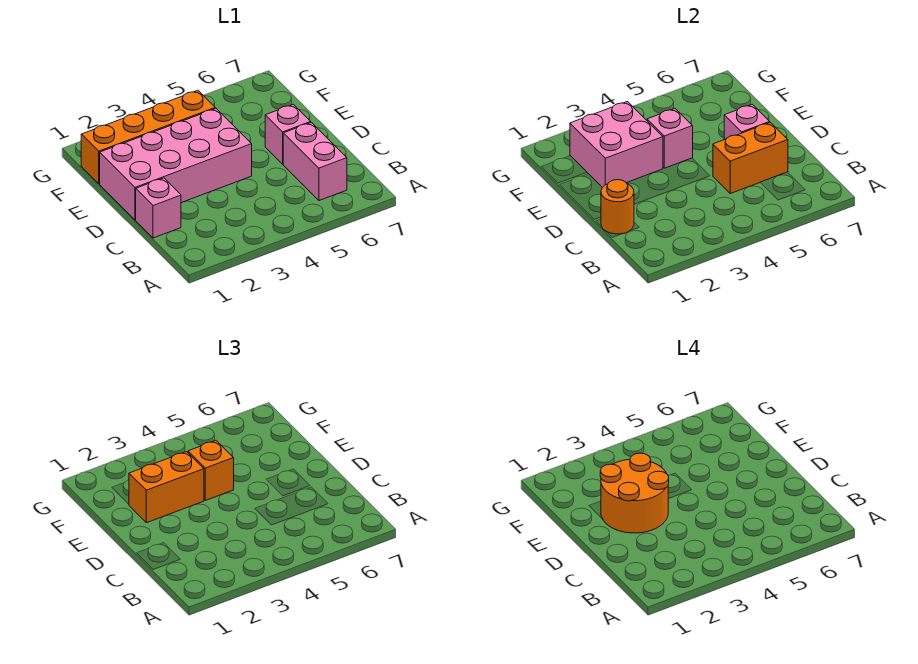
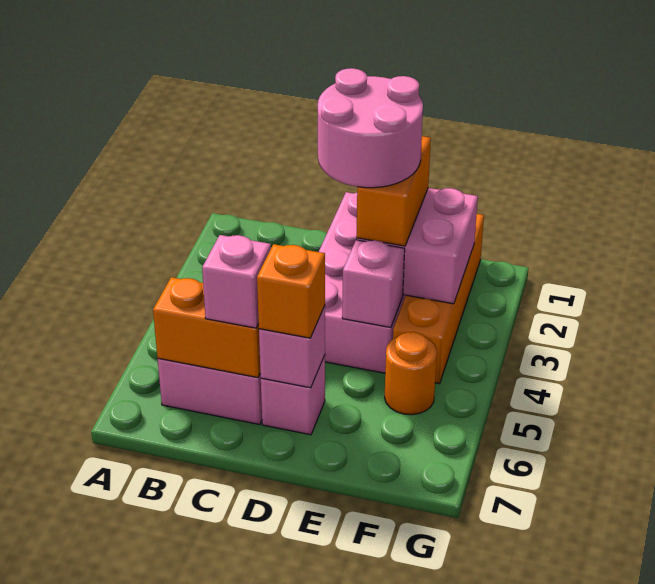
pink brick C1 level 1 -> pink brick C6 level 3
orange round brick C1 level 2 -> orange round brick F5 level 1
orange brick C5:C6 level 2 -> orange brick B6:C6 level 2
orange round brick D2:E3 level 4 -> pink round brick D2:E3 level 4
orange brick E4 level 3 -> orange brick D6 level 3

